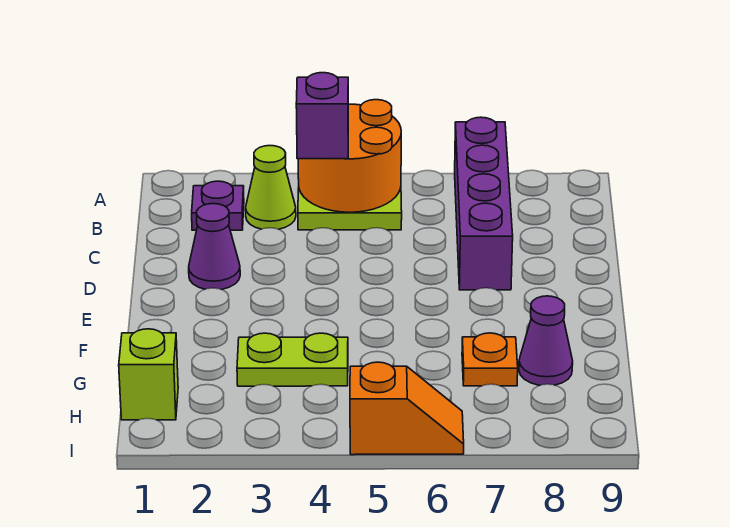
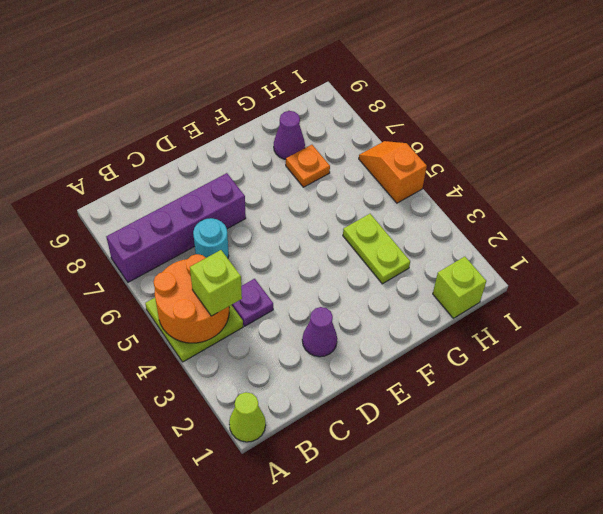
purple plate B2 level 1 -> purple plate C4 level 1
lime cone B3 level 1 -> lime cone A1 level 1
purple brick B4 level 3 -> lime brick B4 level 3
none -> cyan round brick C6 level 1

